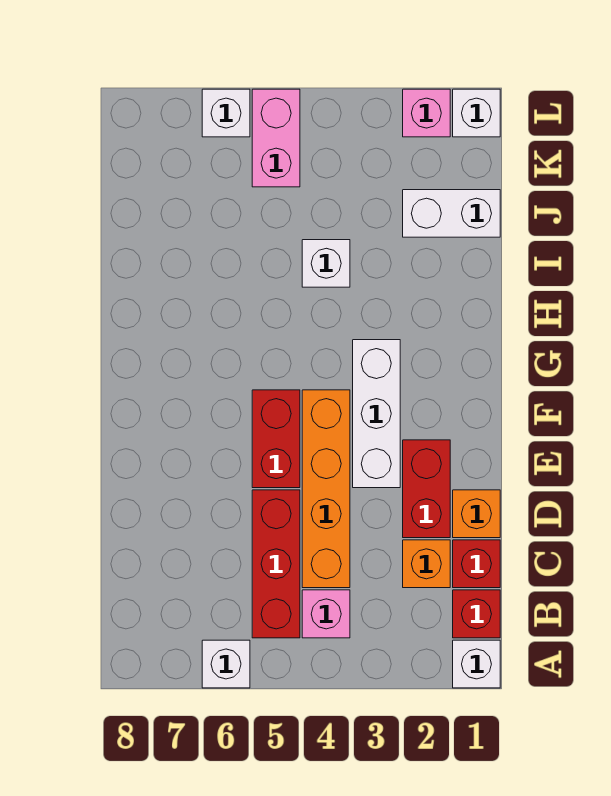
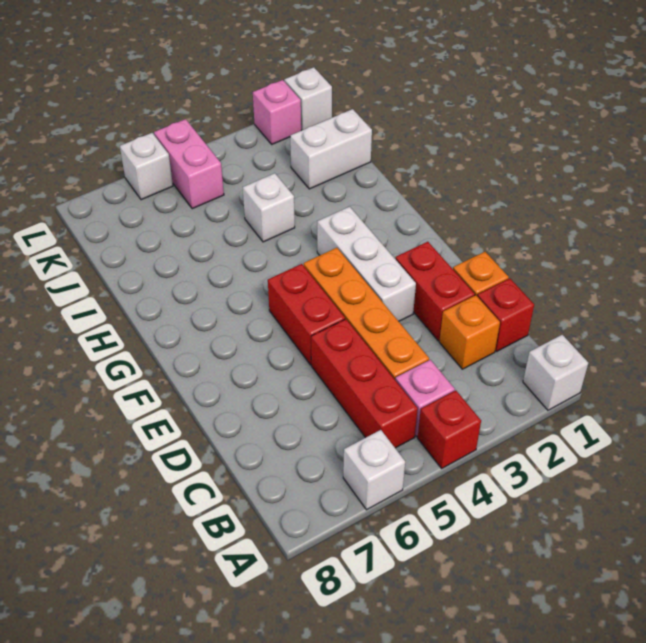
red brick B1 level 1 -> red brick A4 level 1

